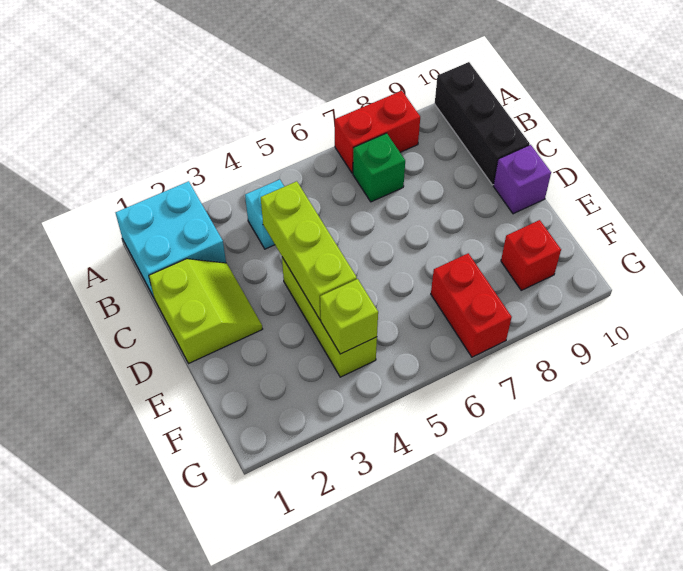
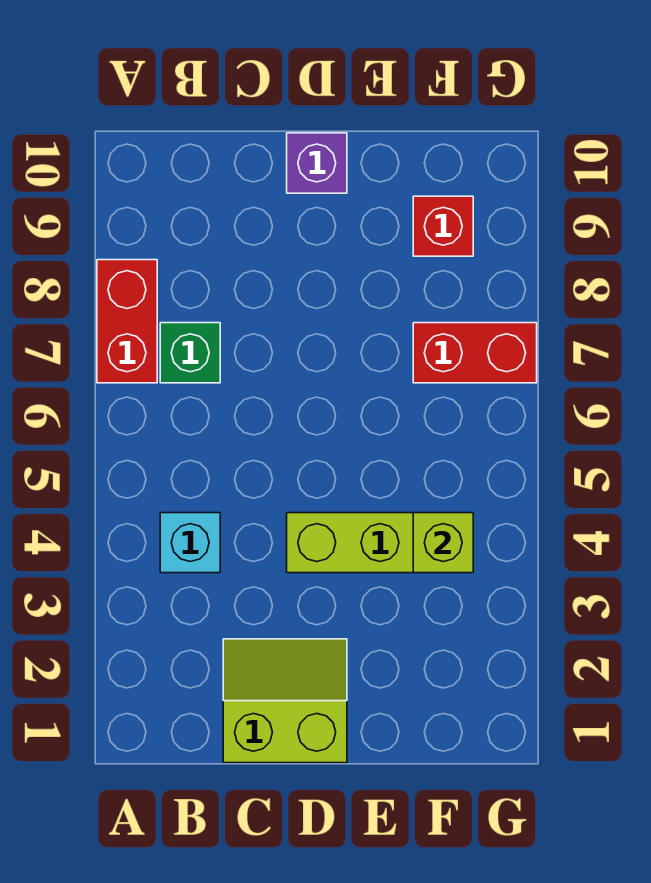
cyan brick A1:B2 level 1 -> none
black brick A10:C10 level 1 -> none
lime brick C4:E4 level 2 -> none

